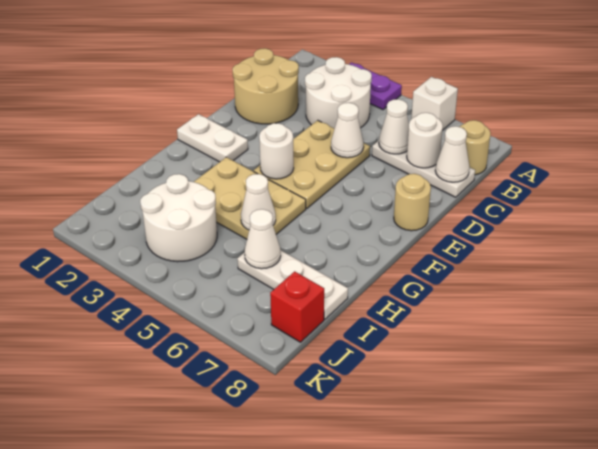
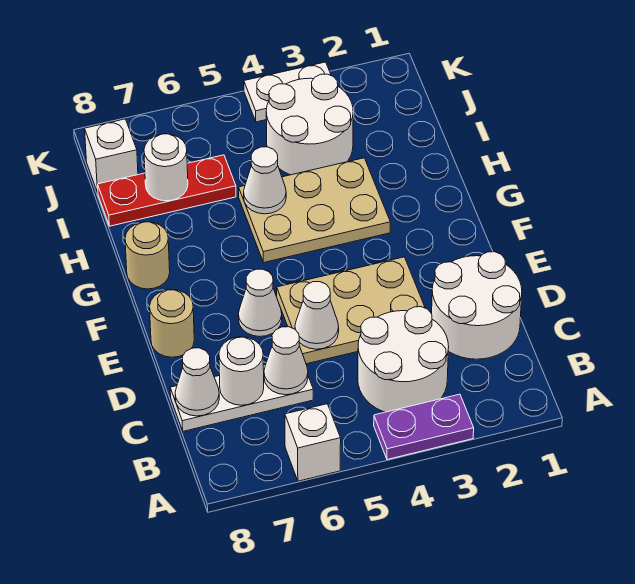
tan round brick B8 level 1 -> tan round brick G8 level 1
tan round brick C1:D2 level 1 -> white round brick C1:D2 level 1
tan plate D4:F5 level 1 -> tan plate D3:E5 level 1
white plate F1:F2 level 1 -> white plate K3:K4 level 1
white round brick F4 level 2 -> white round brick I7 level 2
white plate I6:I8 level 1 -> red plate I6:I8 level 1
white cone I6 level 2 -> white cone E6 level 1
red brick J8 level 1 -> white brick J8 level 1

